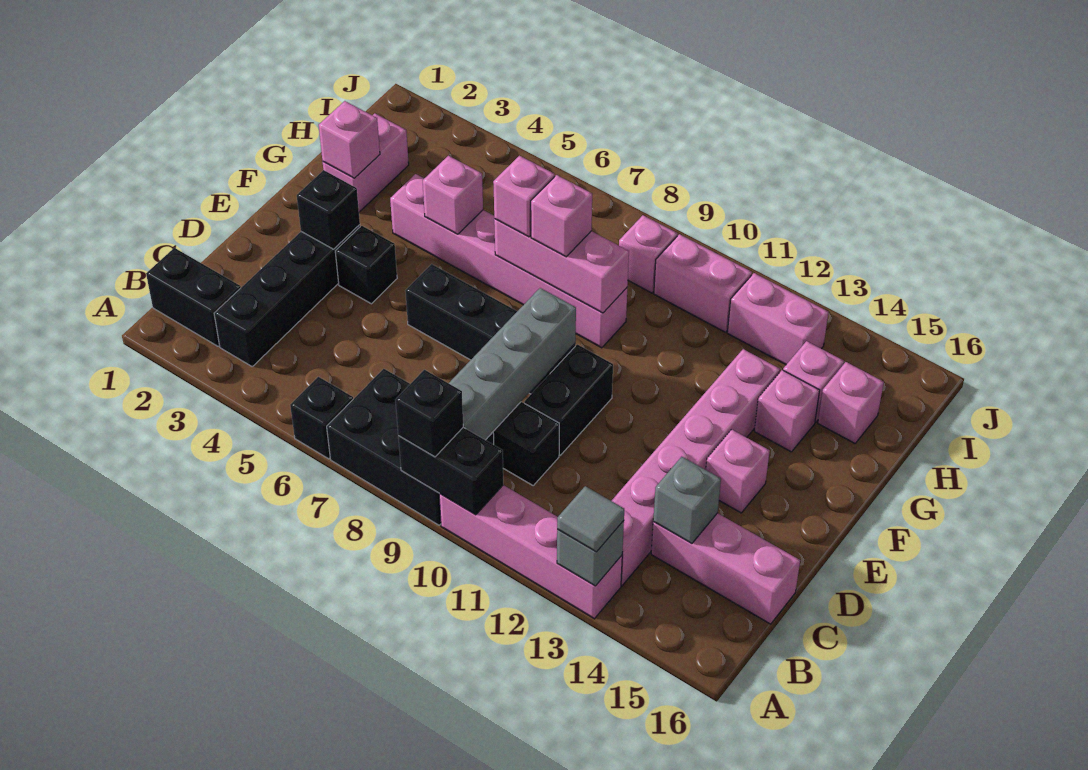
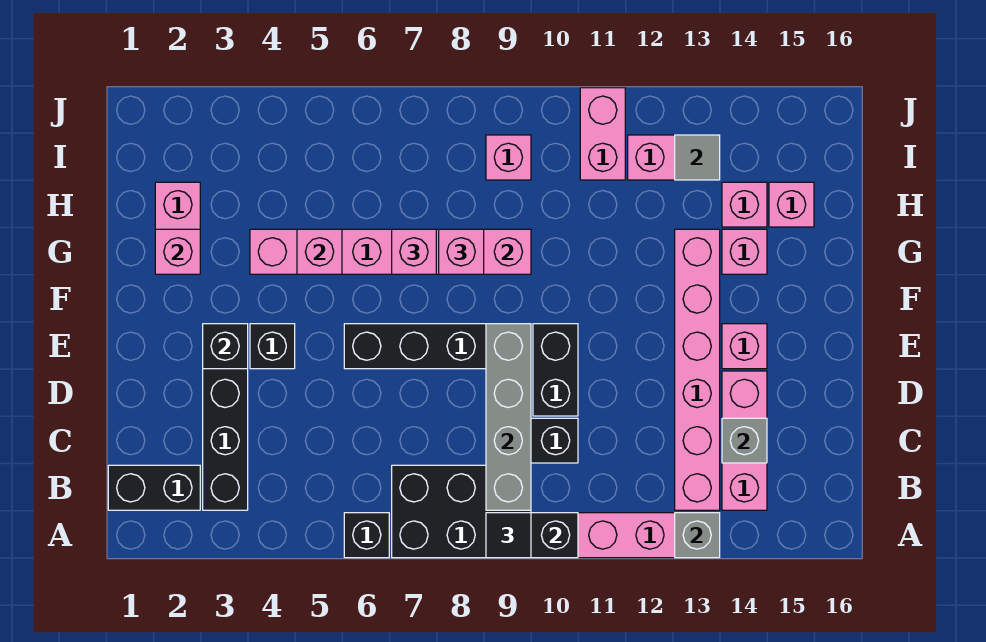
black brick A9 level 3 -> black tile A9 level 3
grey tile A13 level 3 -> grey tile I13 level 2
pink brick C14:C16 level 1 -> pink brick B14:D14 level 1
pink brick I10:I11 level 1 -> pink brick I11:J11 level 1

